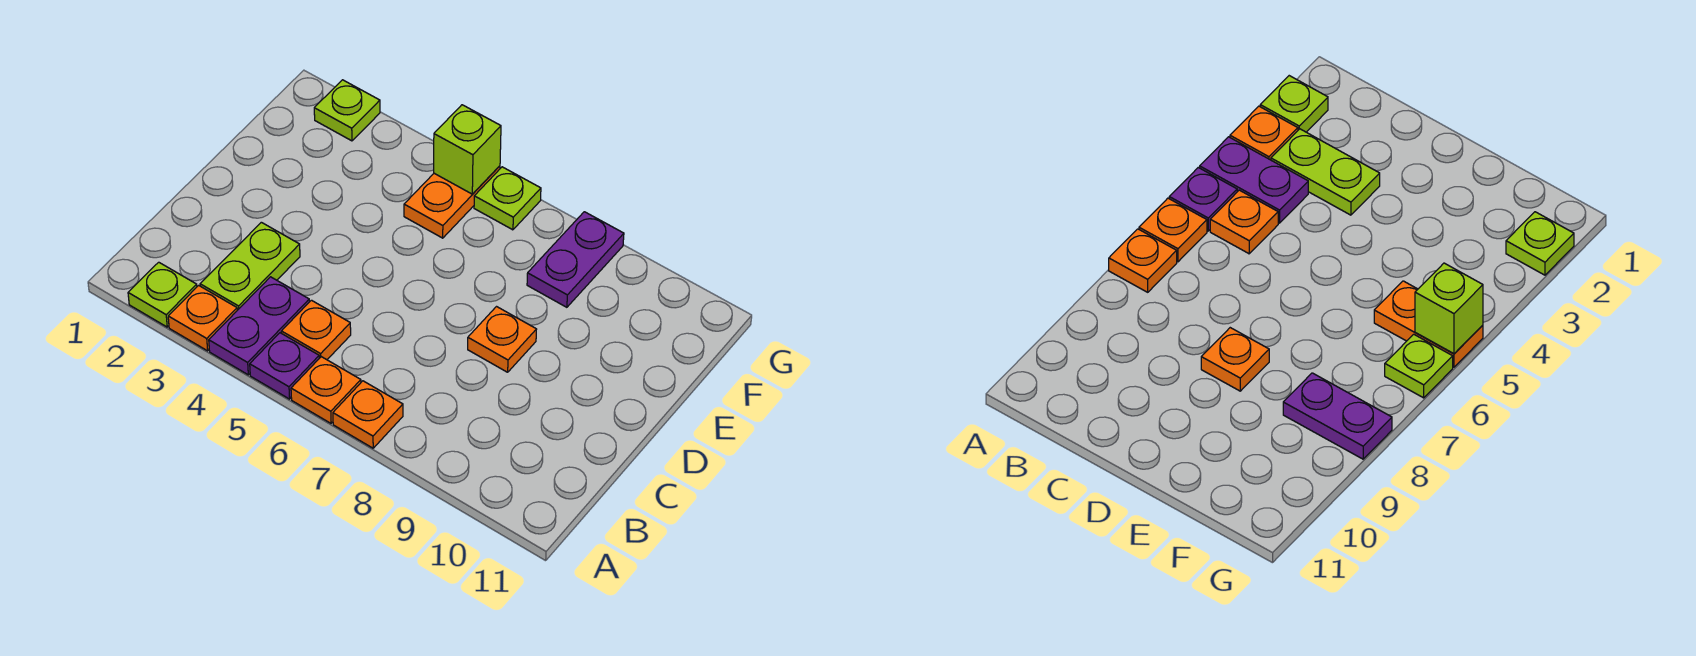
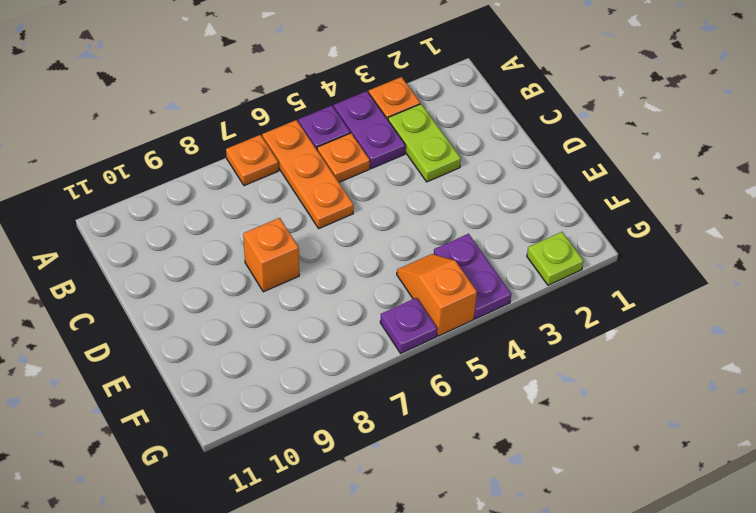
lime plate A2 level 1 -> none
orange plate A6 level 1 -> orange plate A6:C6 level 1
orange plate D8 level 1 -> orange brick D8 level 1
orange plate F5:G5 level 1 -> orange slope F5:G5 level 1 top G
purple plate F8:G8 level 1 -> purple plate F4:G4 level 1
lime brick G5 level 2 -> none
lime plate G6 level 1 -> purple plate G6 level 1

